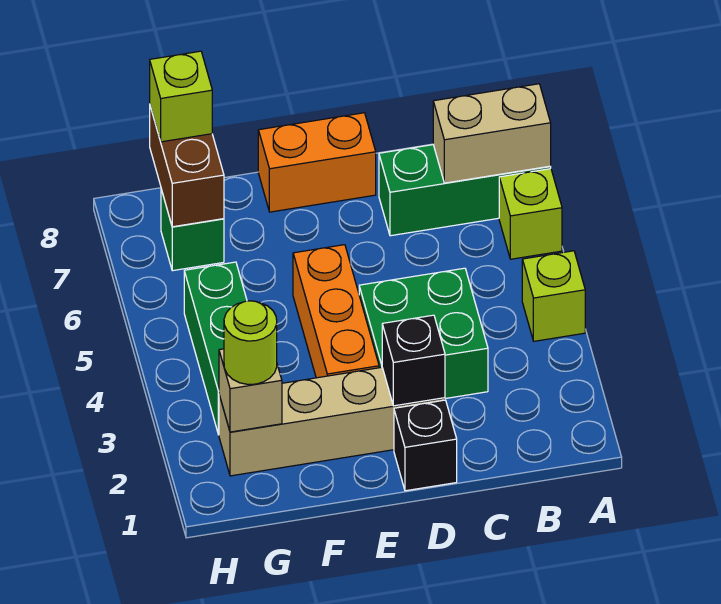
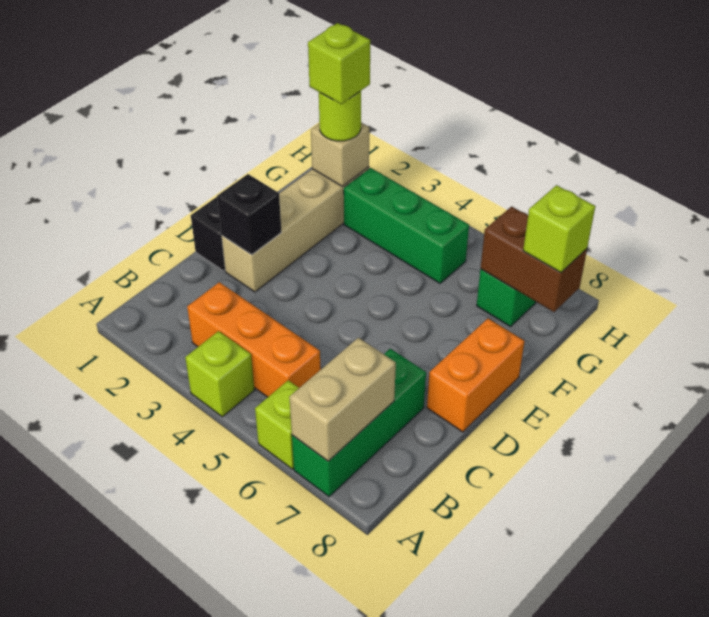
green brick C3:D4 level 1 -> none
orange brick E3:E5 level 1 -> orange brick B3:B5 level 1
none -> lime brick G2 level 4

